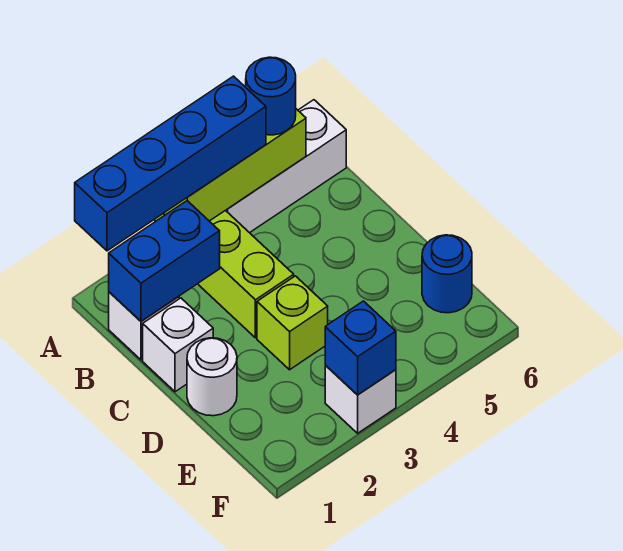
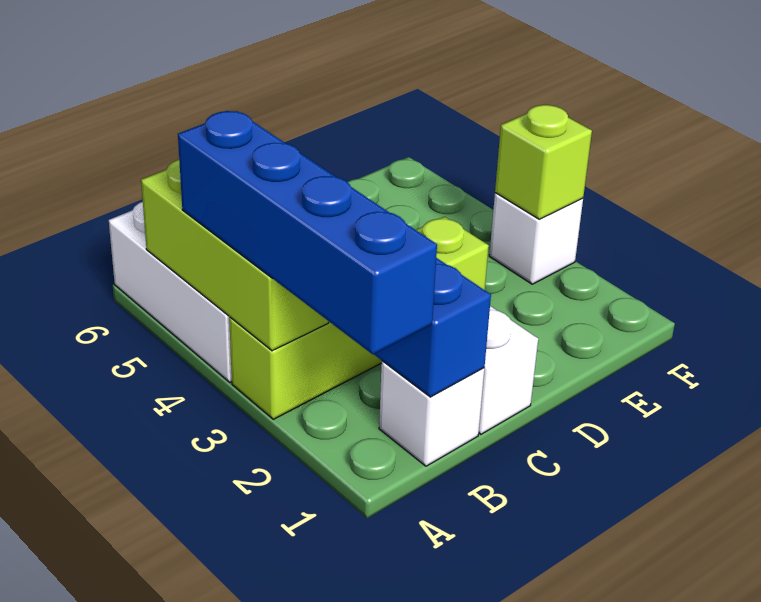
blue round brick A5 level 3 -> none
white round brick D1 level 1 -> none
blue round brick E6 level 1 -> none
blue brick F3 level 2 -> lime brick F3 level 2

